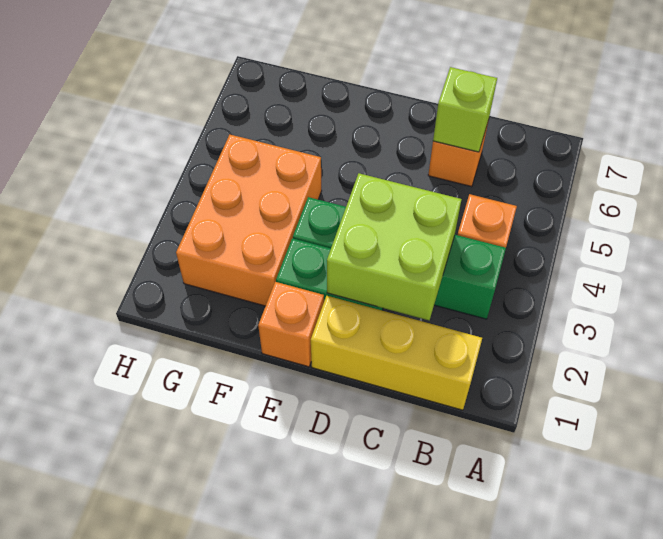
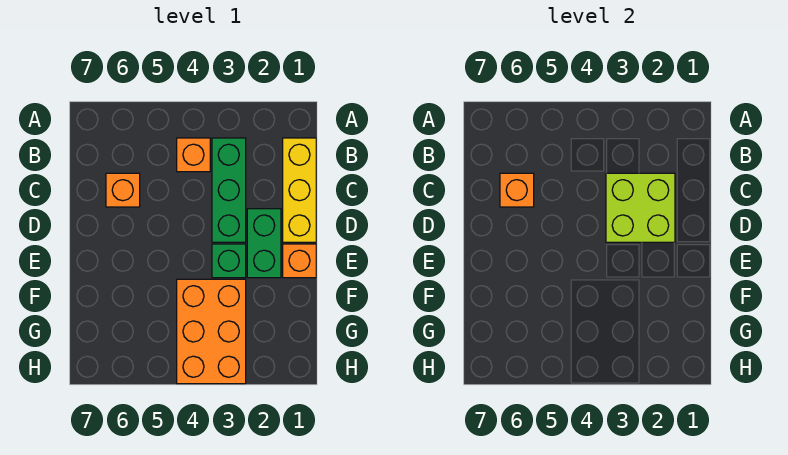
lime brick C6 level 2 -> orange brick C6 level 2
orange brick F2:G4 level 1 -> orange brick F3:H4 level 1

